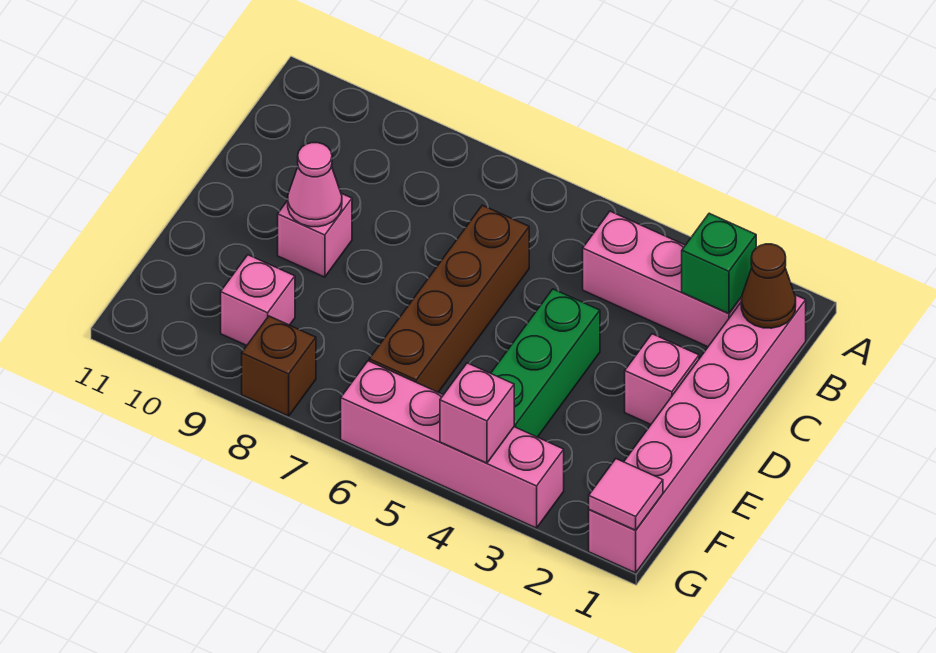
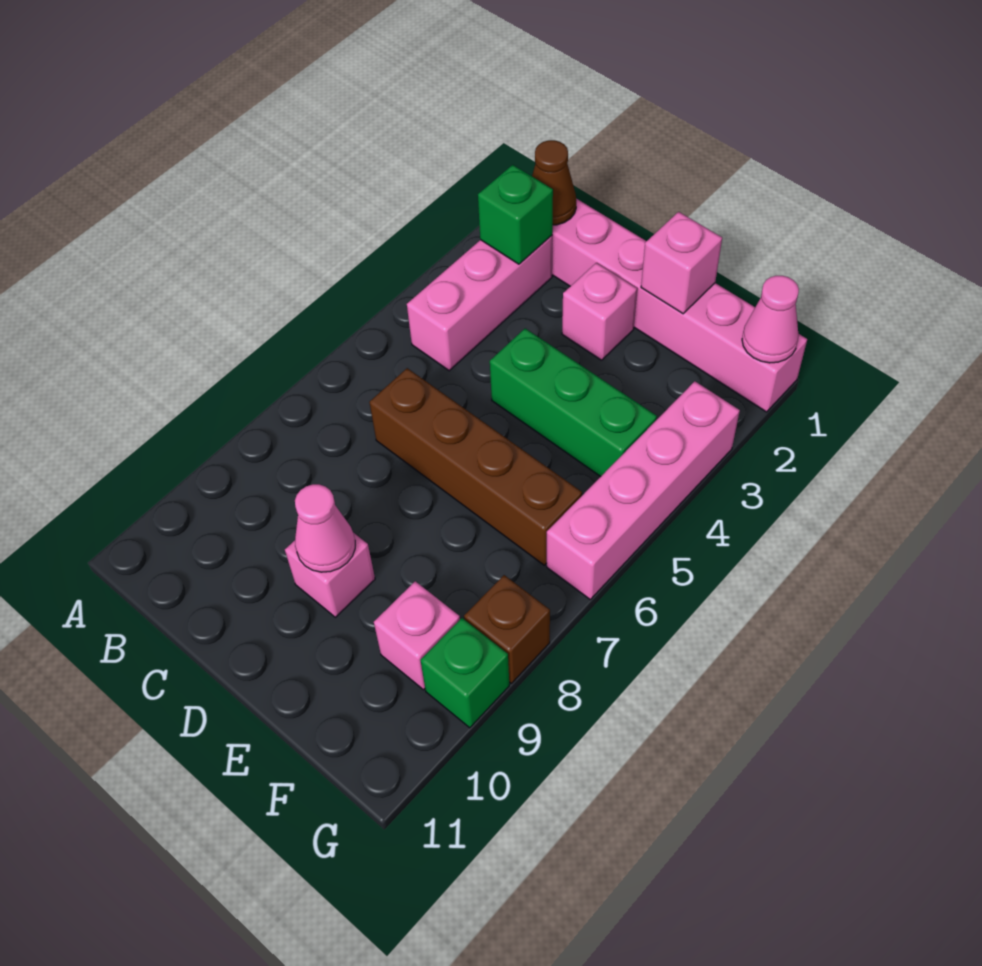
pink tile G1 level 2 -> pink cone G1 level 2
pink brick G4 level 2 -> pink brick E1 level 2
none -> green brick G9 level 1

